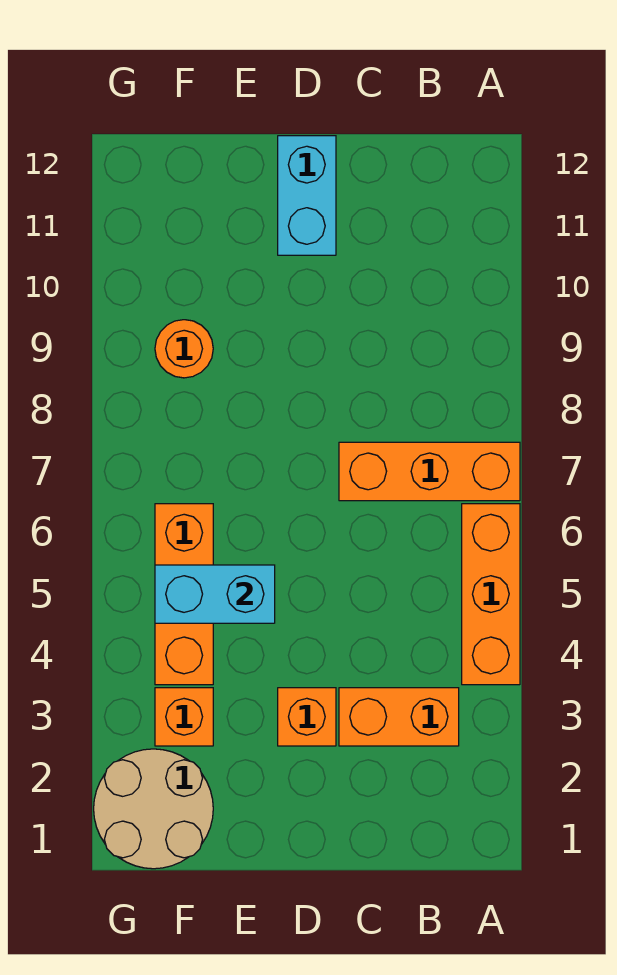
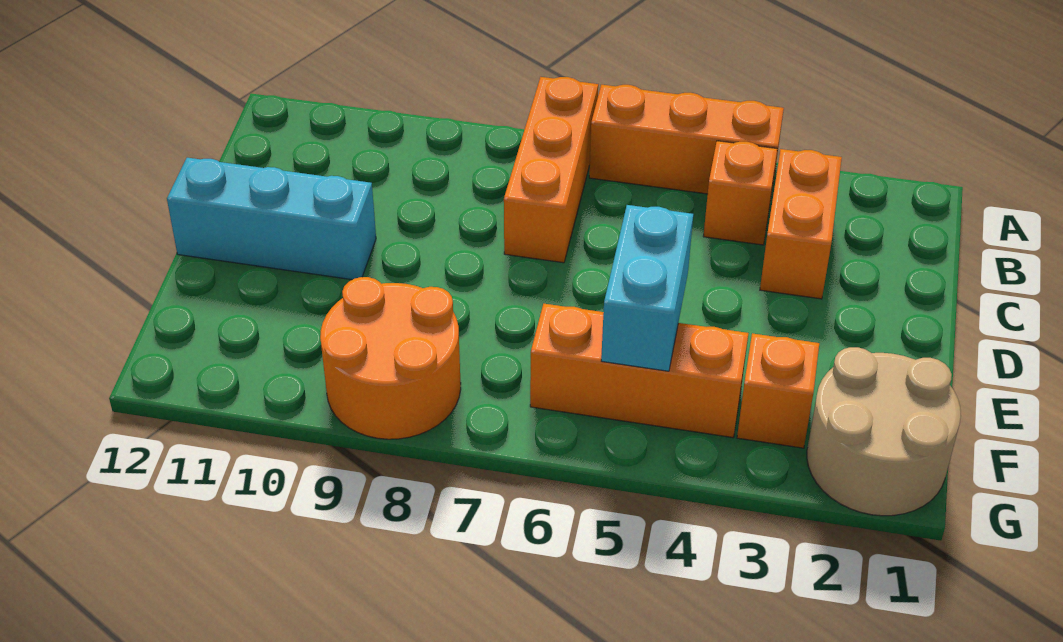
orange brick D3 level 1 -> orange brick B4 level 1
cyan brick D11:D12 level 1 -> cyan brick D10:D12 level 1
orange round brick F9 level 1 -> orange round brick F8:G9 level 1

